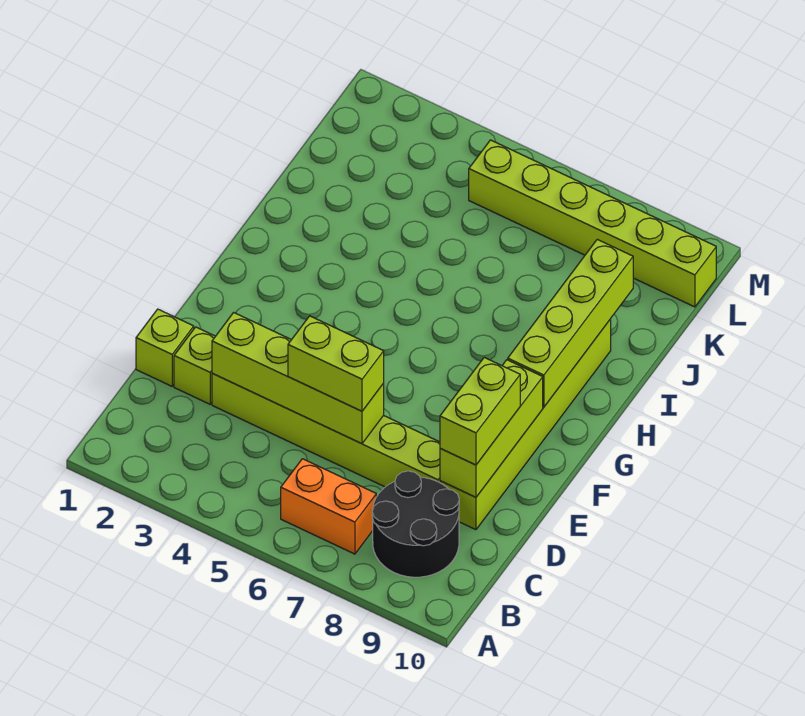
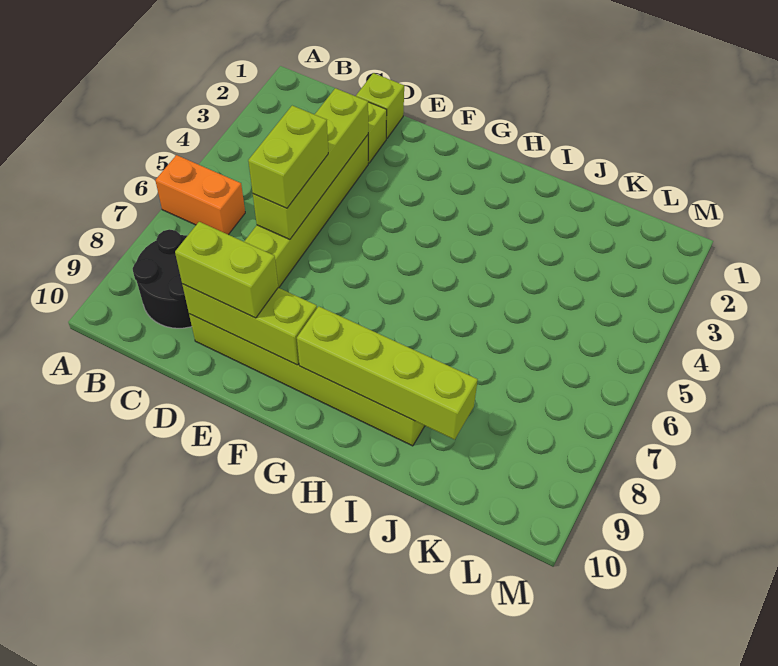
orange brick B6:B7 level 1 -> orange brick A6:B6 level 1
lime brick L5:L10 level 1 -> none

